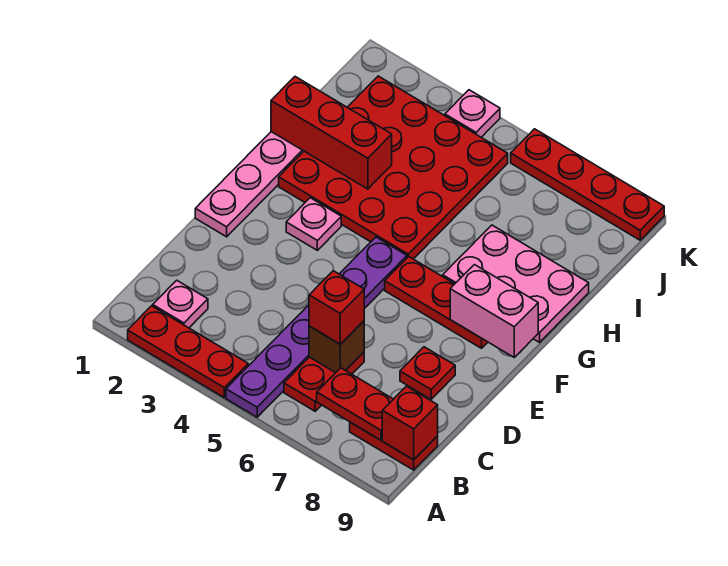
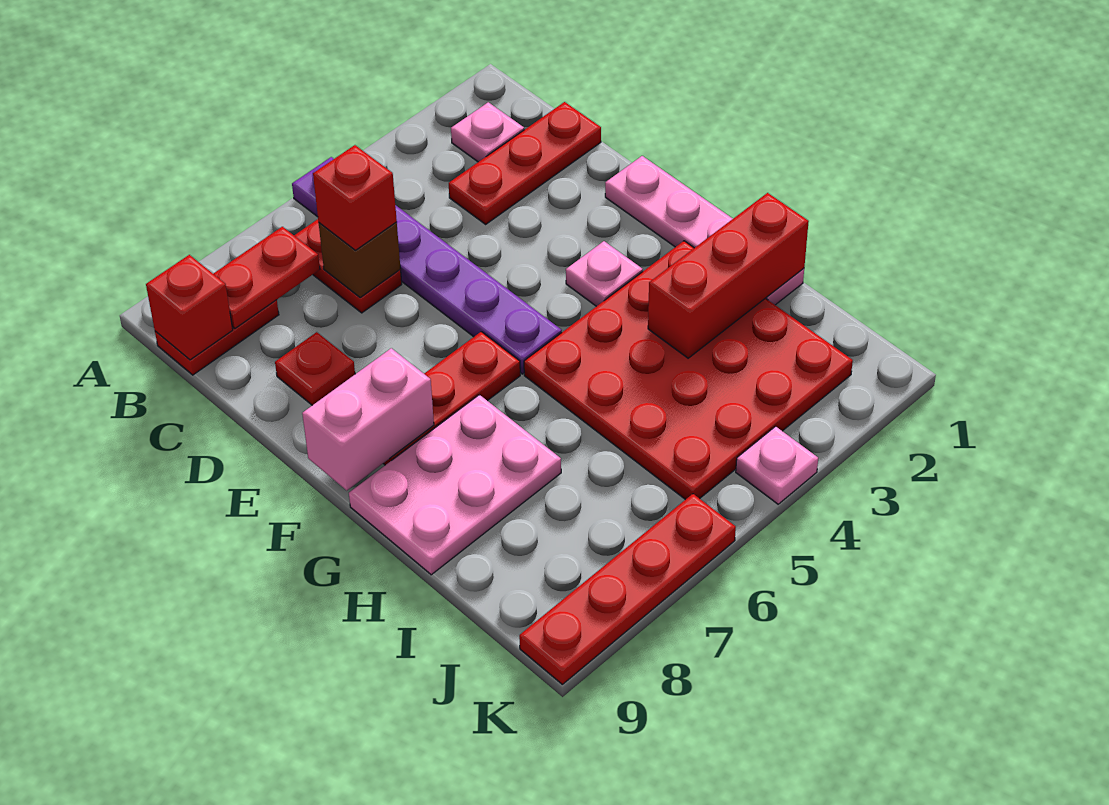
red plate A2:A4 level 1 -> red plate C1:C3 level 1

